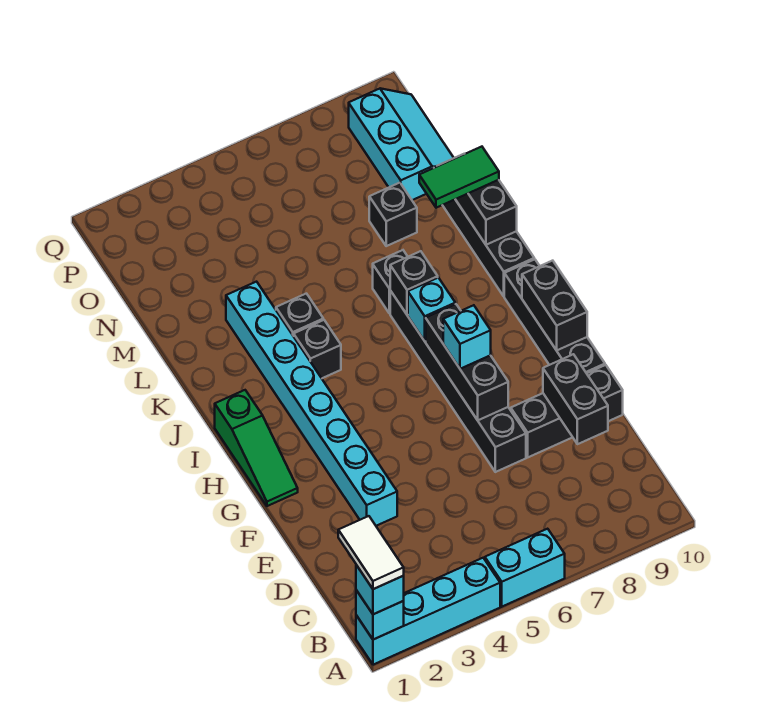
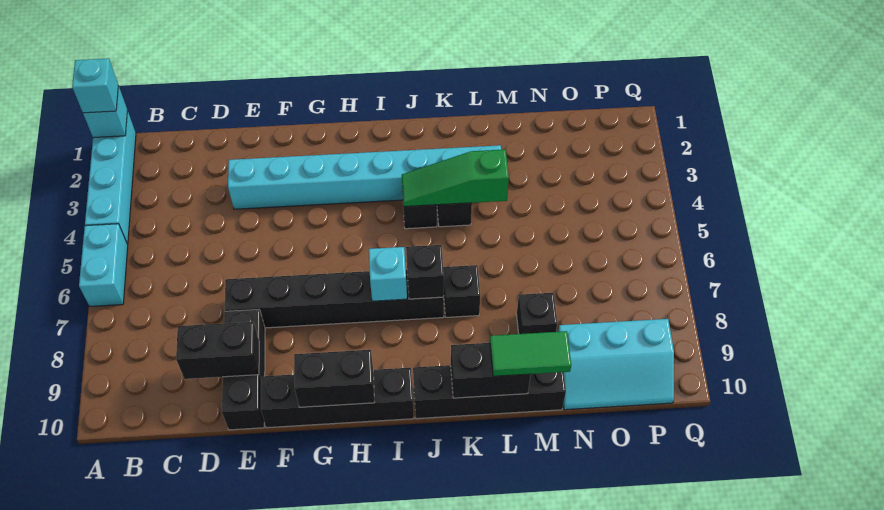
white tile A1:B1 level 4 -> none
black brick F7:H7 level 2 -> none
green slope G1:I1 level 1 top I -> green slope J4:L4 level 2 top L
cyan brick G7 level 3 -> none
green tile L9:L10 level 3 -> green tile L10:M10 level 3

